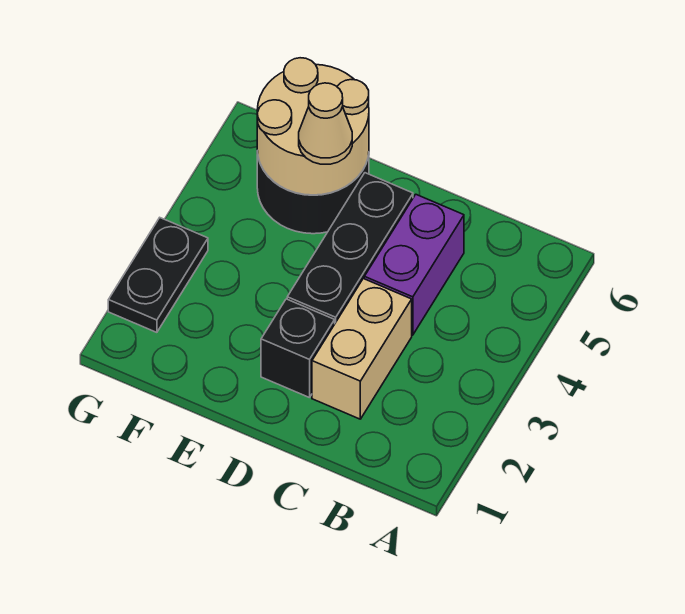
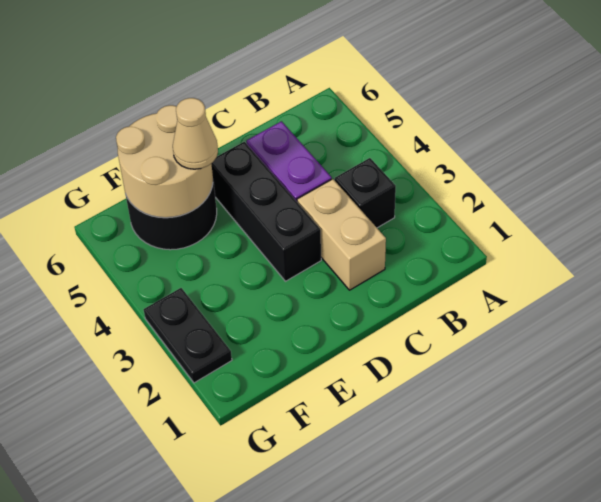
black brick D2 level 1 -> black brick B3 level 1

